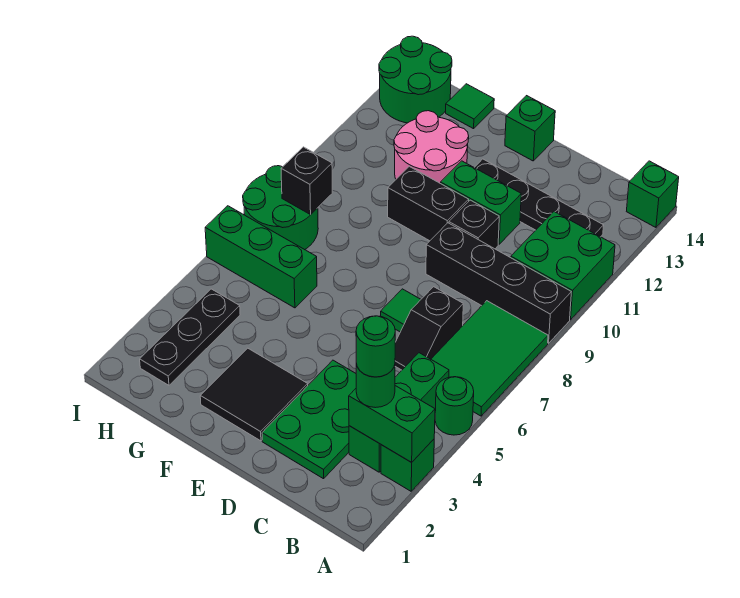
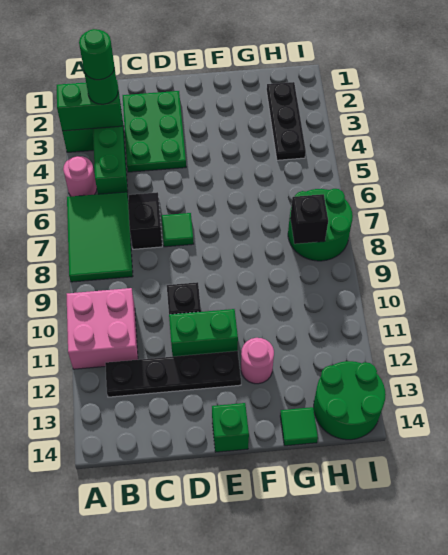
green round brick A5 level 1 -> pink round brick A5 level 1
black brick A9:D9 level 1 -> none
green brick A10:B11 level 1 -> pink brick A10:B11 level 1
green brick A14 level 1 -> none
black tile E2:F3 level 1 -> none
black brick E10:F10 level 1 -> none
pink round brick F11:G12 level 1 -> pink round brick F12 level 1
green brick G6:I6 level 1 -> none

